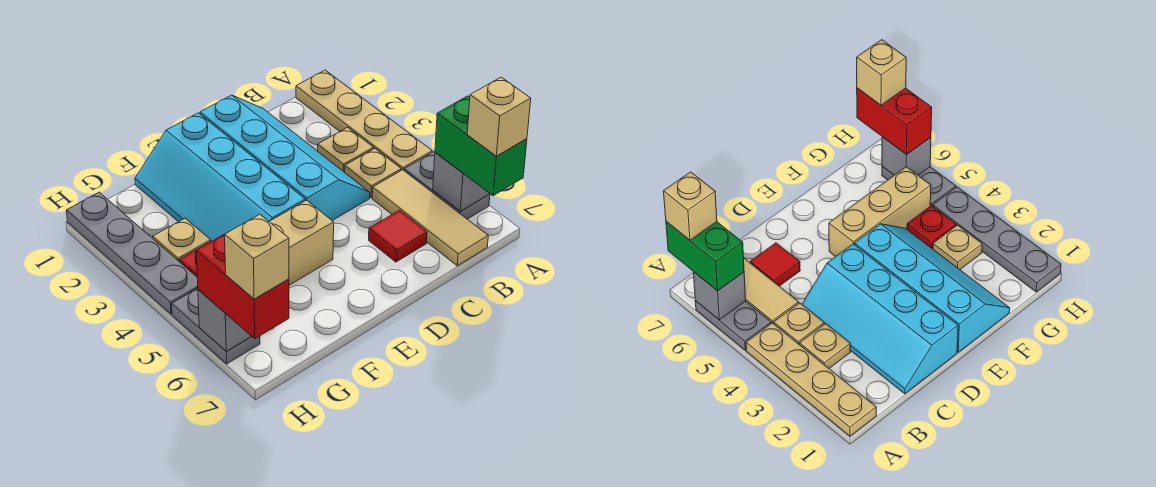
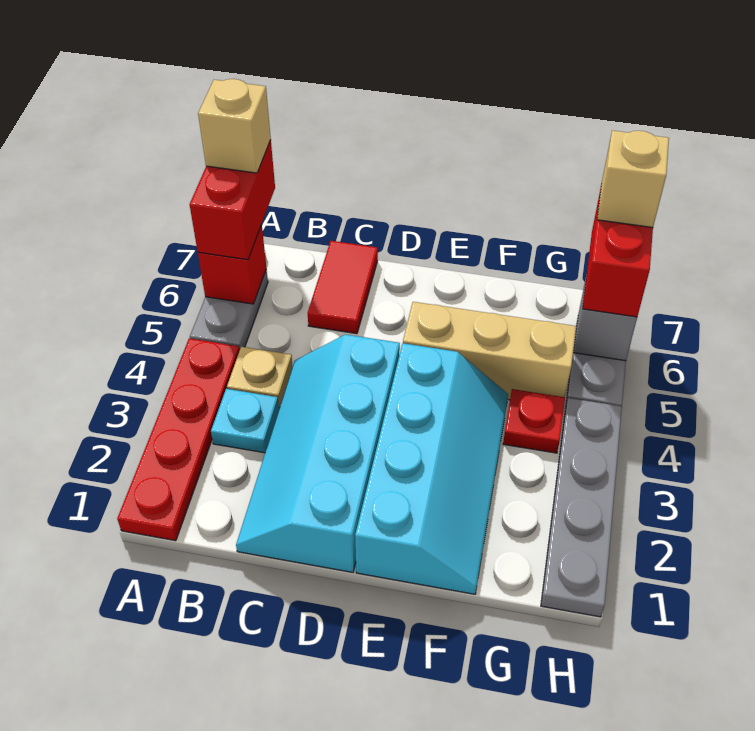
tan plate A1:A4 level 1 -> red plate A1:A4 level 1
grey brick A6 level 2 -> red brick A6 level 2
green brick A6:A7 level 3 -> red brick A6:A7 level 3
tan plate B3 level 1 -> cyan plate B3 level 1
tan tile B5:B7 level 1 -> none
red tile C6 level 1 -> red tile C6:C7 level 1
tan plate G3 level 1 -> none

